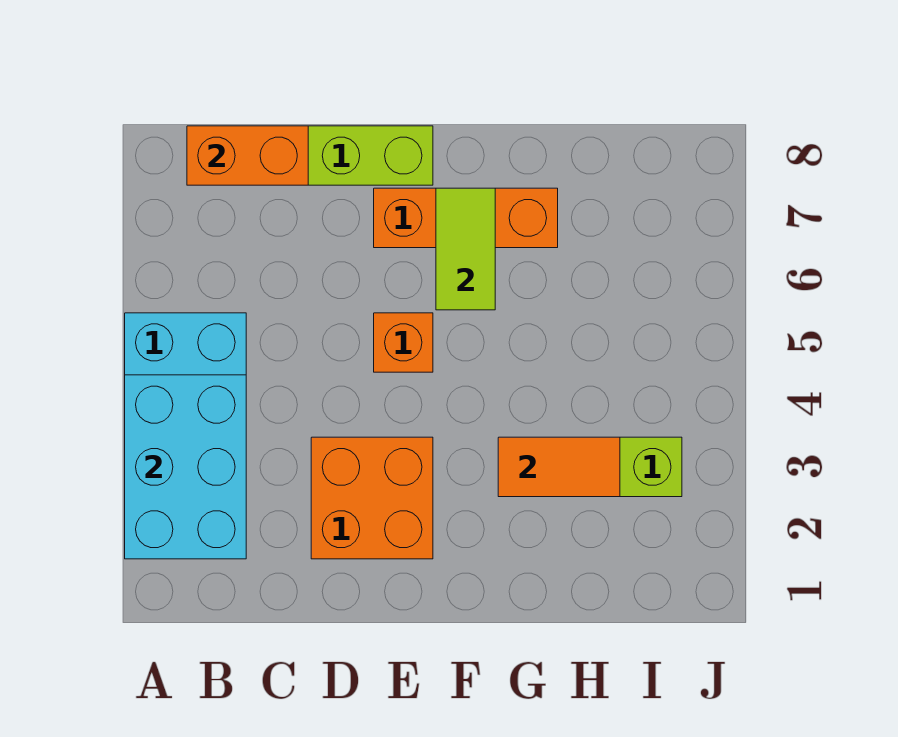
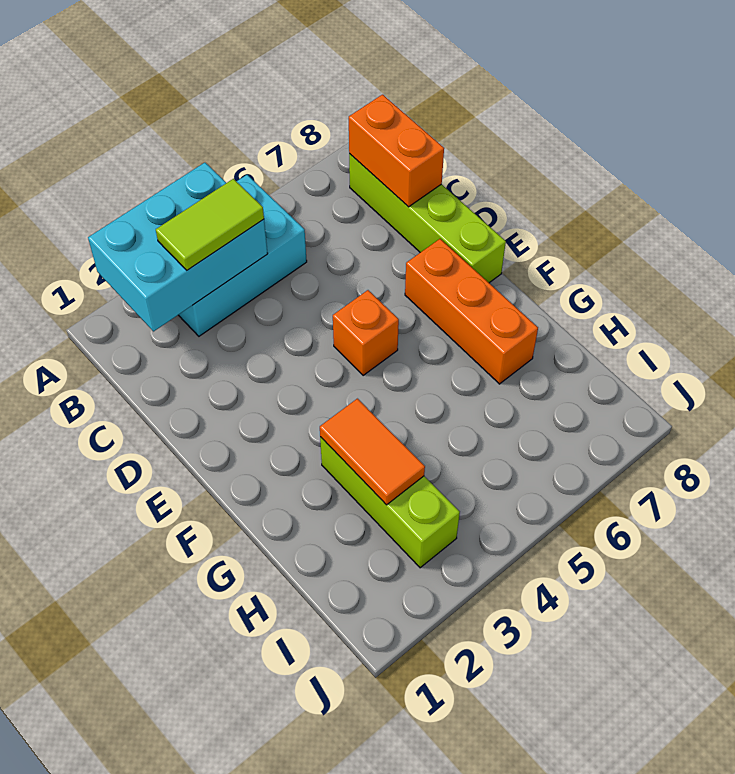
orange brick D2:E3 level 1 -> none
lime tile F6:F7 level 2 -> lime tile B3:B4 level 3

